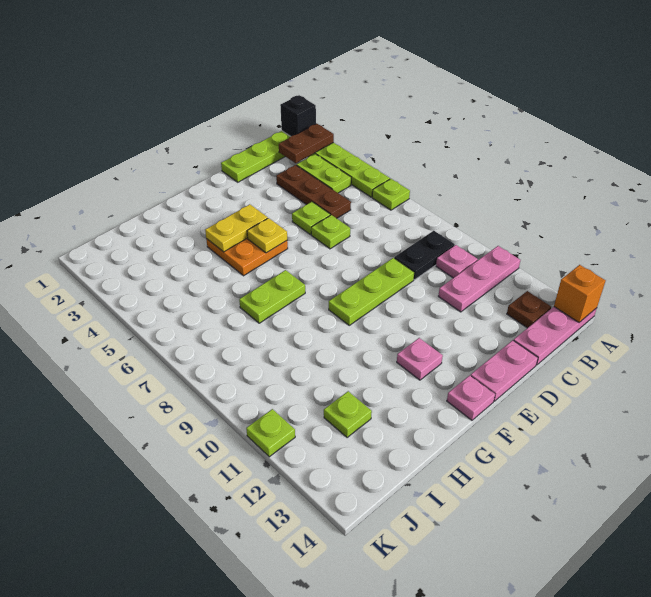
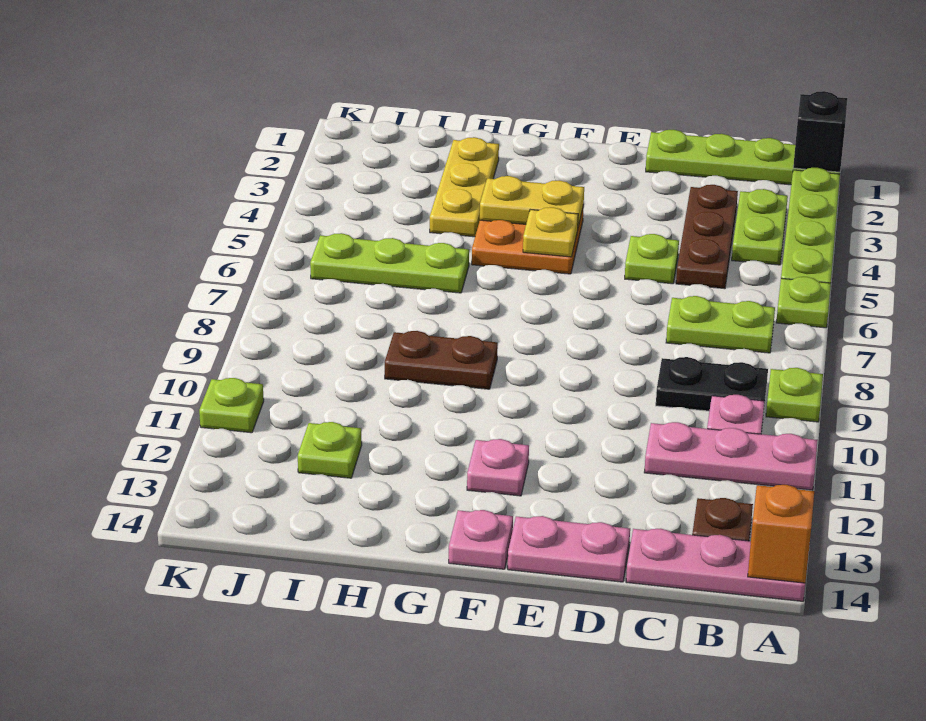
brown plate A2:B2 level 2 -> brown plate G9:H9 level 1
lime plate D6 level 1 -> lime plate A9 level 1
lime plate D9:F9 level 1 -> lime plate H6:J6 level 1
lime plate G7:H7 level 1 -> lime plate B7:C7 level 1
none -> yellow plate H2:H4 level 1

